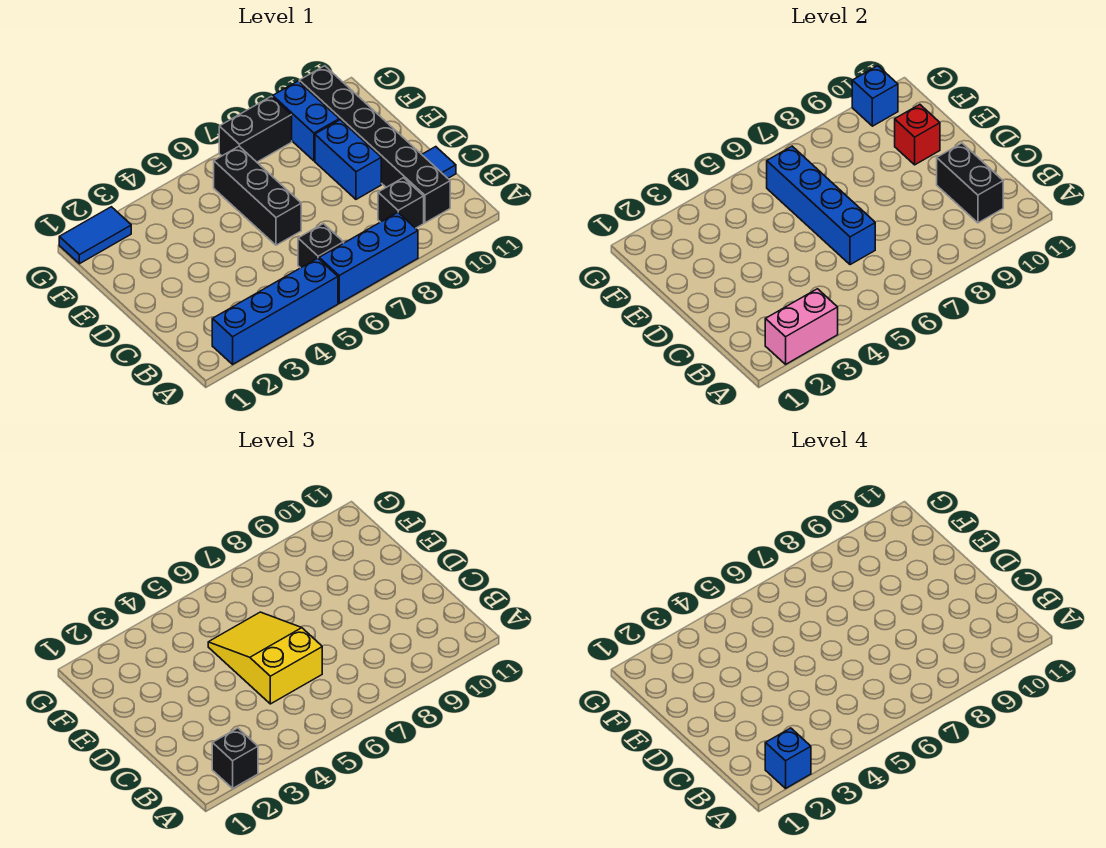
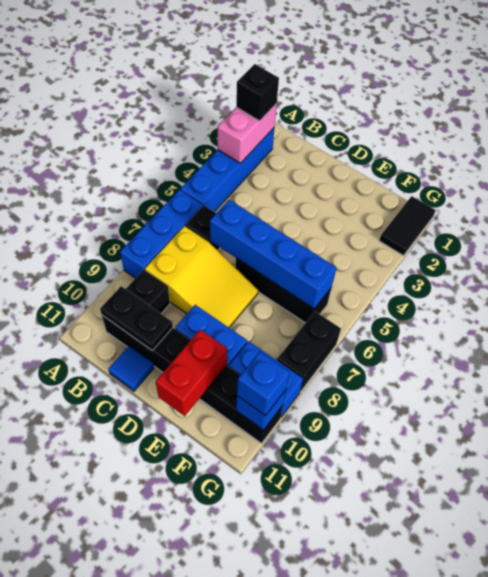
blue brick A2 level 4 -> blue brick G10 level 3
black brick B10:C10 level 2 -> black plate B10:C10 level 2
yellow slope C5:E6 level 3 top C -> yellow slope B7:D8 level 1 top B
red brick E10 level 2 -> red brick E10:E11 level 2
blue tile G1:G2 level 1 -> black tile G1:G2 level 1

